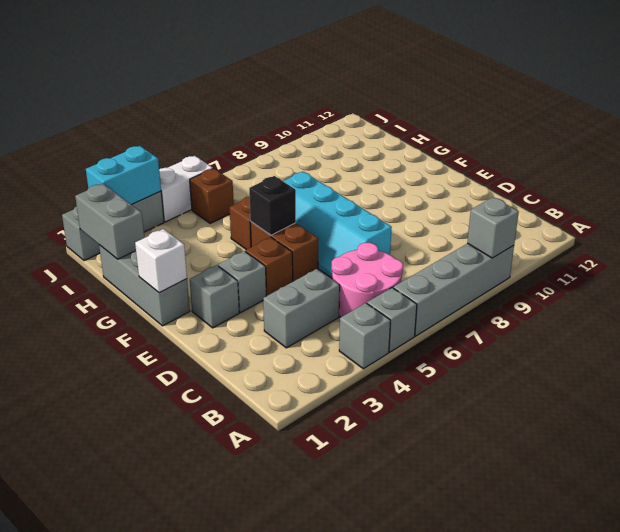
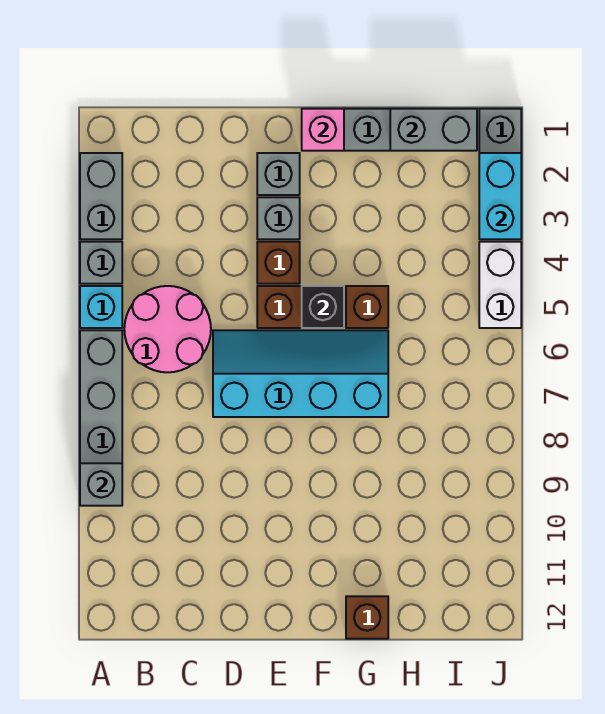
grey brick A5 level 1 -> cyan brick A5 level 1
grey brick C3:C4 level 1 -> grey brick A2:A3 level 1
white brick F1 level 2 -> pink brick F1 level 2
brown brick I5 level 1 -> brown brick G12 level 1

